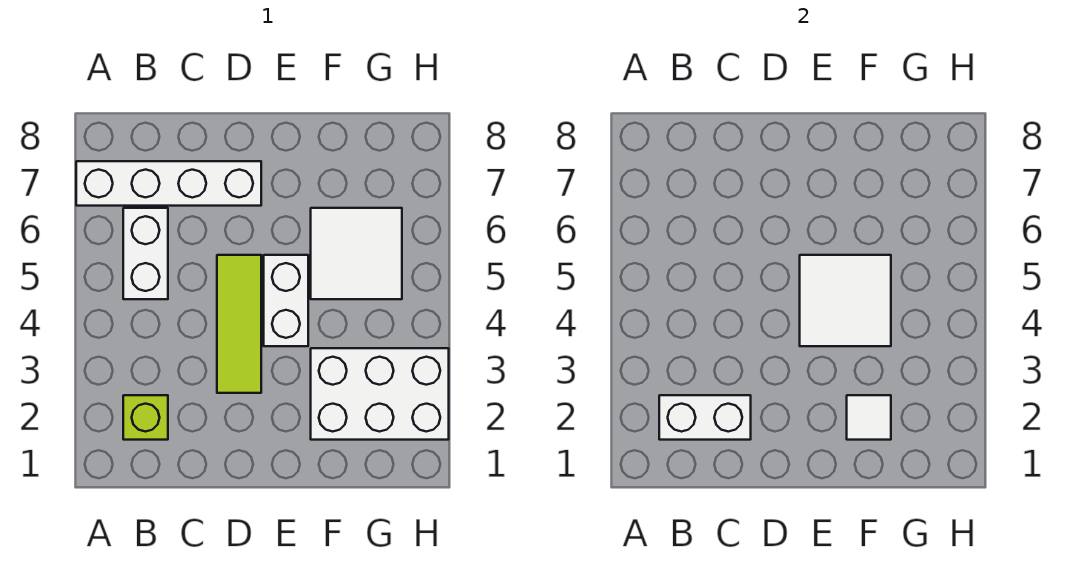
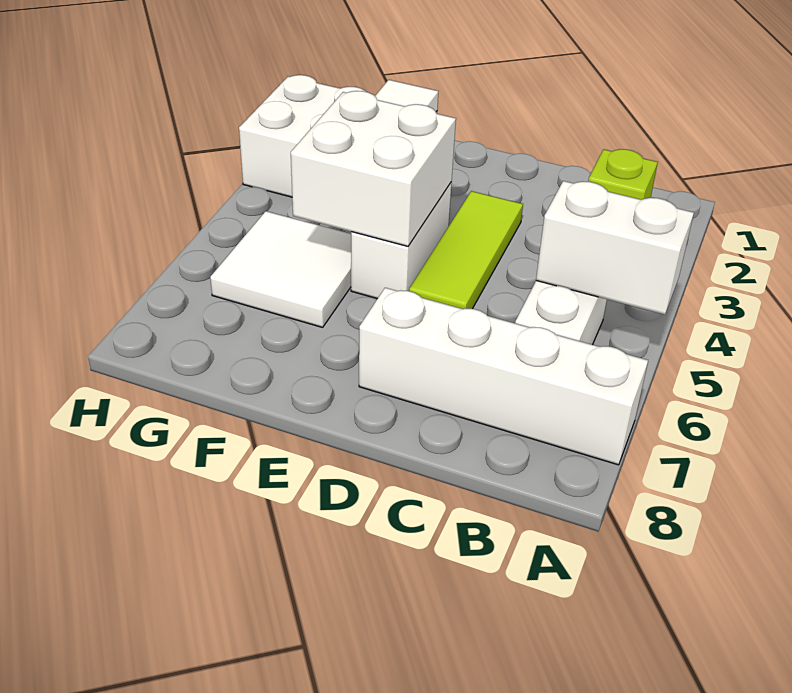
white brick B2:C2 level 2 -> white brick A5:B5 level 2
white tile E4:F5 level 2 -> white brick E4:F5 level 2

